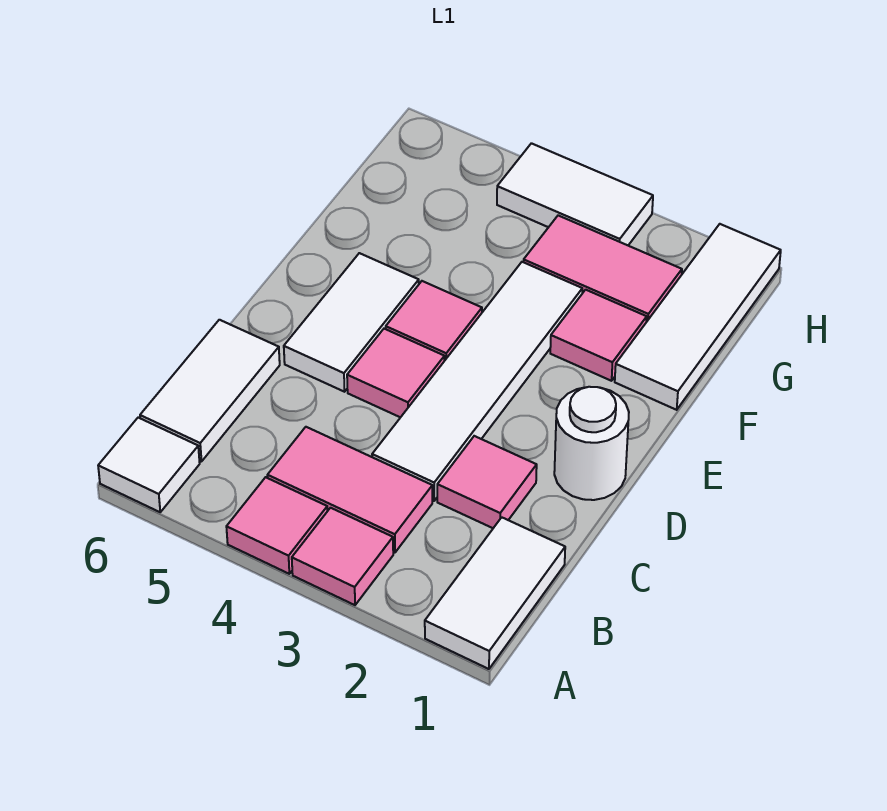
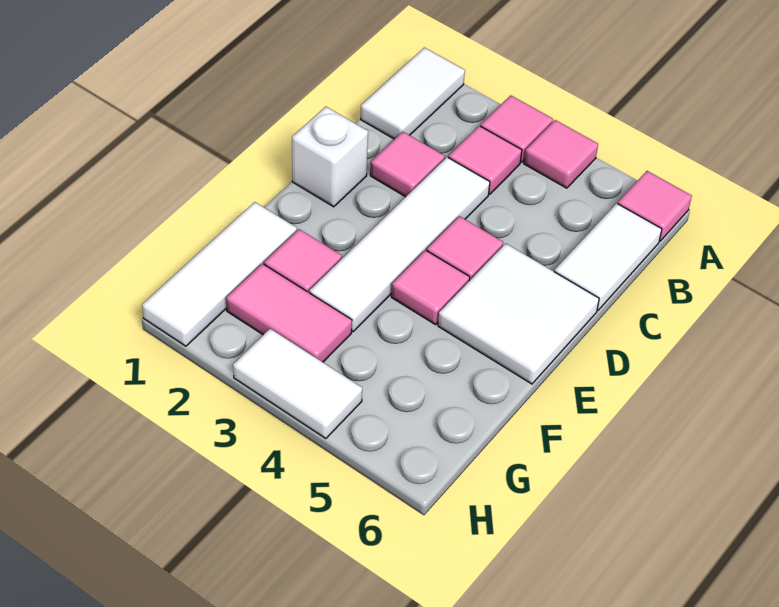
white tile A6 level 1 -> pink tile A6 level 1
pink tile B3:B4 level 1 -> pink tile B3 level 1
white round brick D1 level 1 -> white brick D1 level 1
white tile D5:E5 level 1 -> white tile D5:E6 level 1

